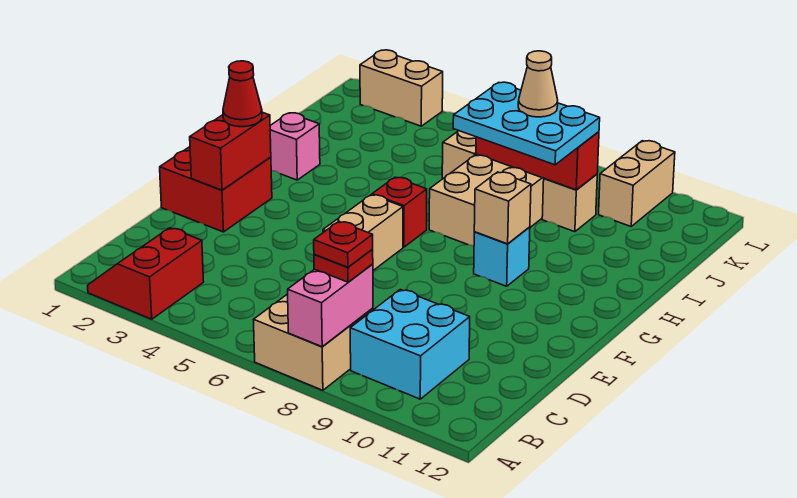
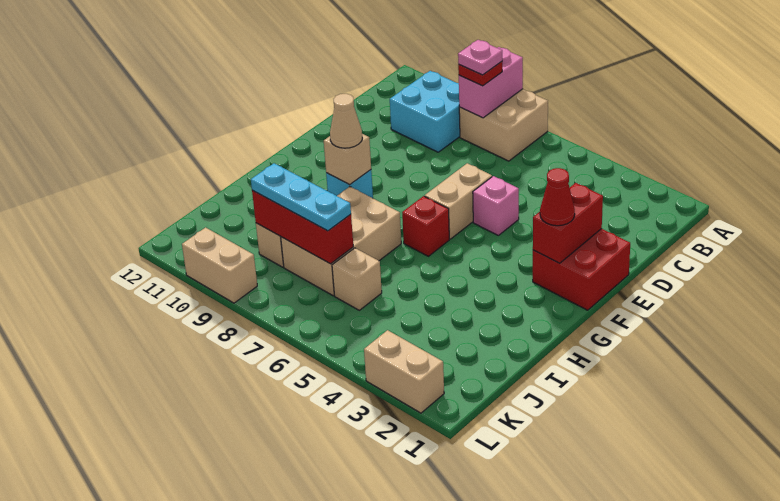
red slope A2:B3 level 1 top 3 -> none
red plate B8 level 4 -> pink plate B8 level 4
pink brick H2 level 1 -> pink brick E5 level 1
cyan plate I7:J9 level 3 -> cyan plate J7:J9 level 3
tan cone J8 level 4 -> tan cone G9 level 3
tan brick K10:L10 level 1 -> tan brick L9:L10 level 1

